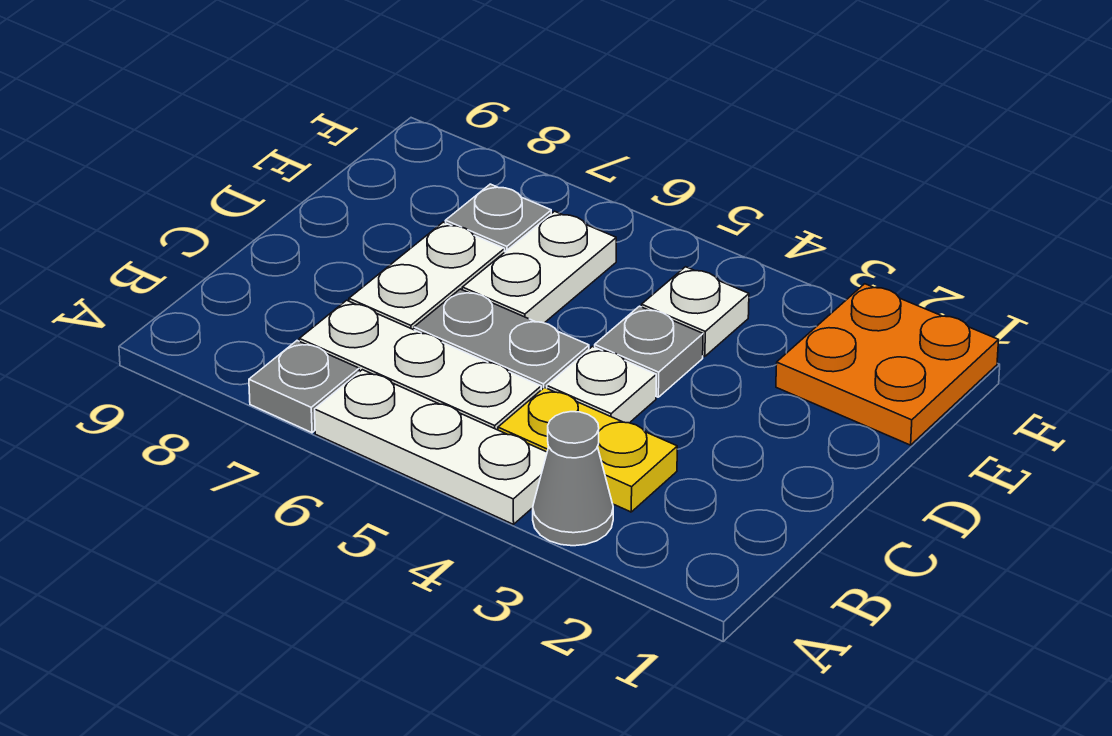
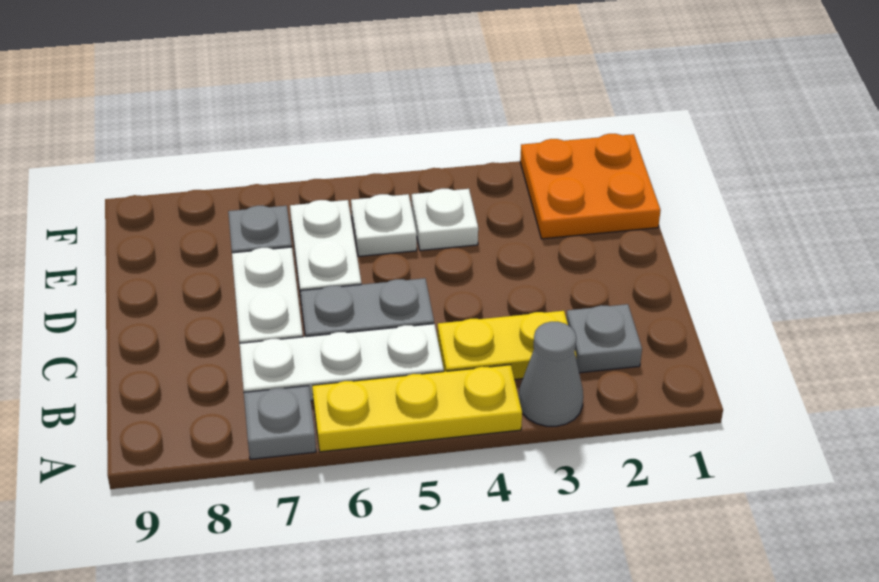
white plate A4:A6 level 1 -> yellow plate A4:A6 level 1
white plate C4 level 1 -> white plate E5 level 1
grey plate D4 level 1 -> grey plate B2 level 1

